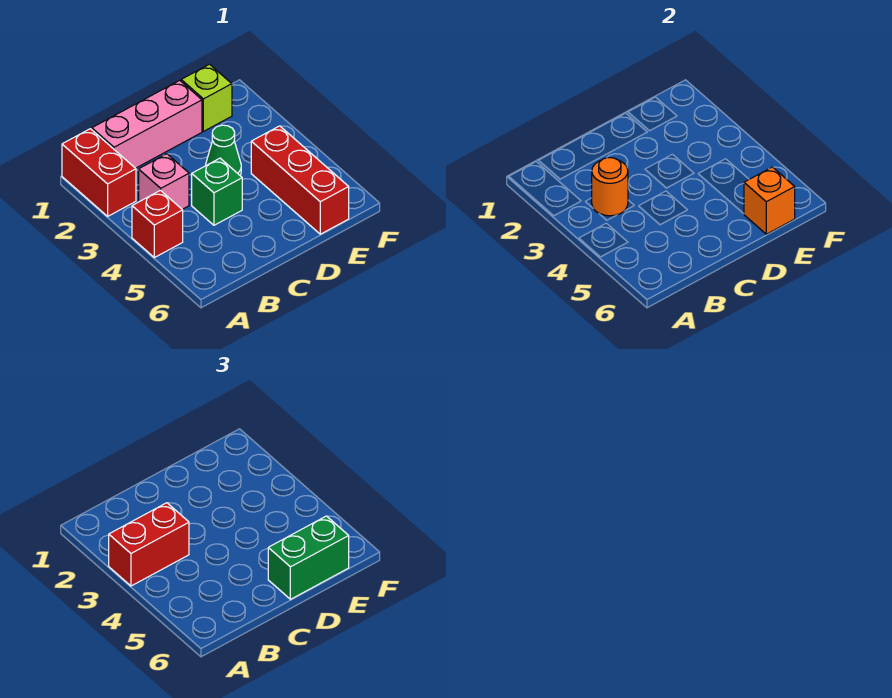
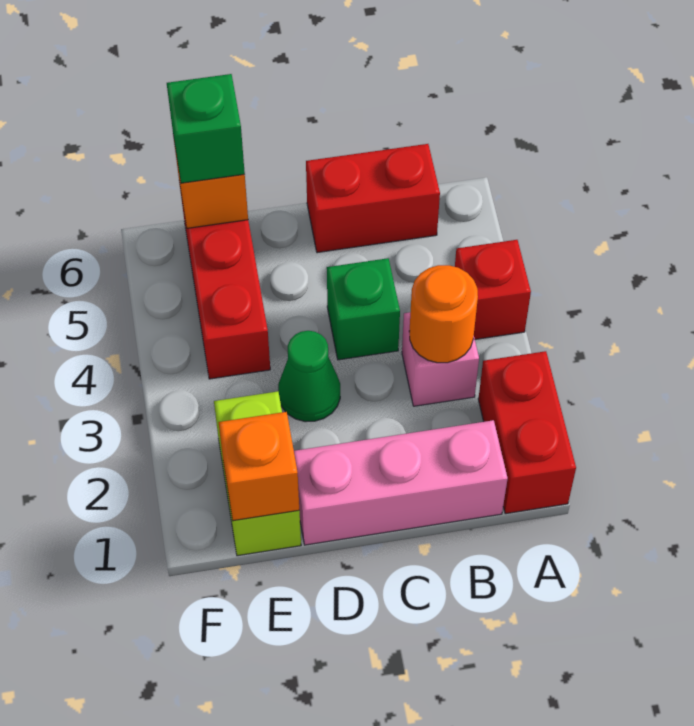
red brick A3:B3 level 3 -> red brick B6:C6 level 1
green brick D6:E6 level 3 -> green brick E6 level 3
lime brick E1 level 1 -> lime brick E1:E2 level 1
none -> orange brick E1 level 2

